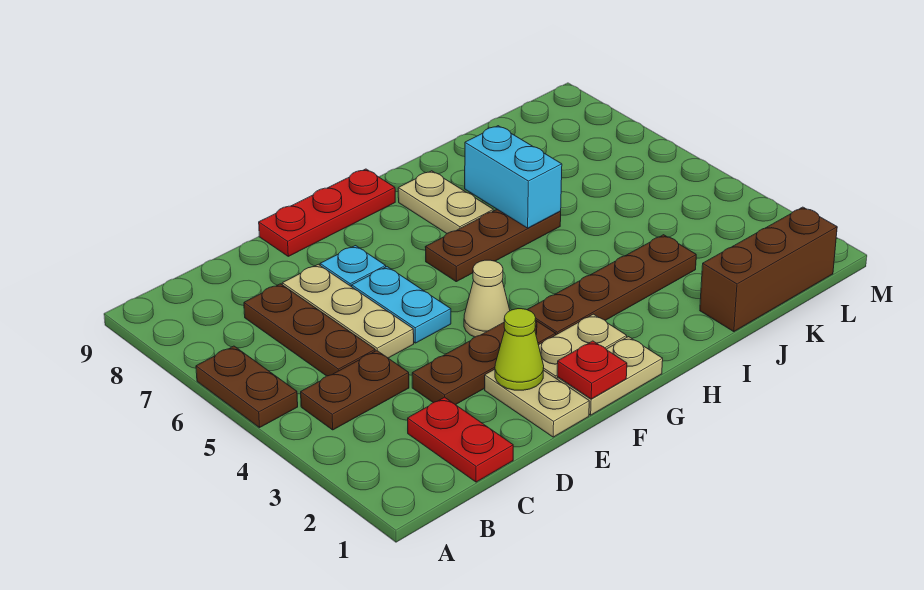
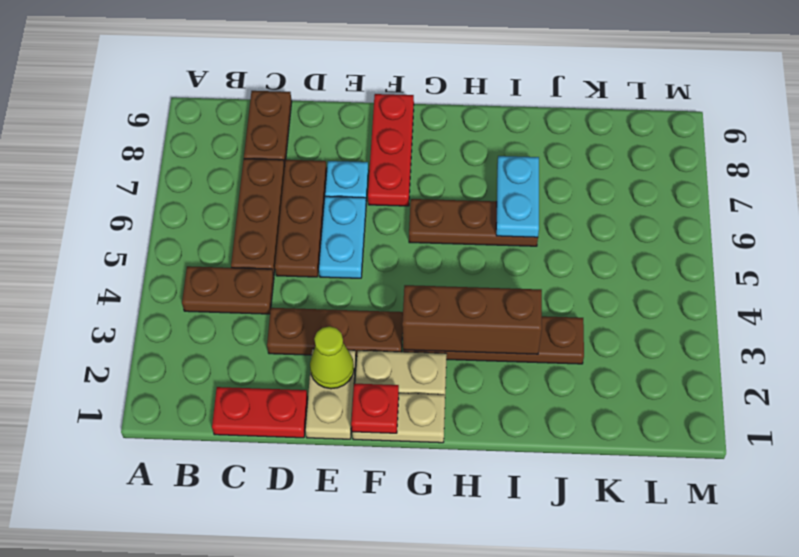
brown plate A5:A6 level 1 -> brown plate C8:C9 level 1
red plate C1:C2 level 1 -> red plate C1:D1 level 1
tan plate D5:D7 level 1 -> brown plate D5:D7 level 1
red plate E9:G9 level 1 -> red plate F7:F9 level 1
tan cone F4 level 1 -> none
tan plate H7:H8 level 1 -> none
cyan brick I6:I7 level 2 -> cyan plate I6:I7 level 2
brown brick J1:L1 level 1 -> brown brick G3:I3 level 2

